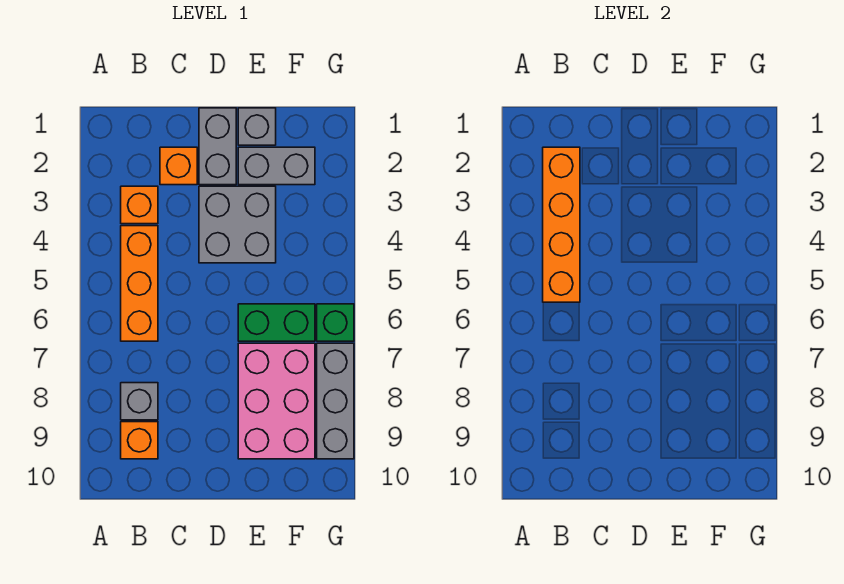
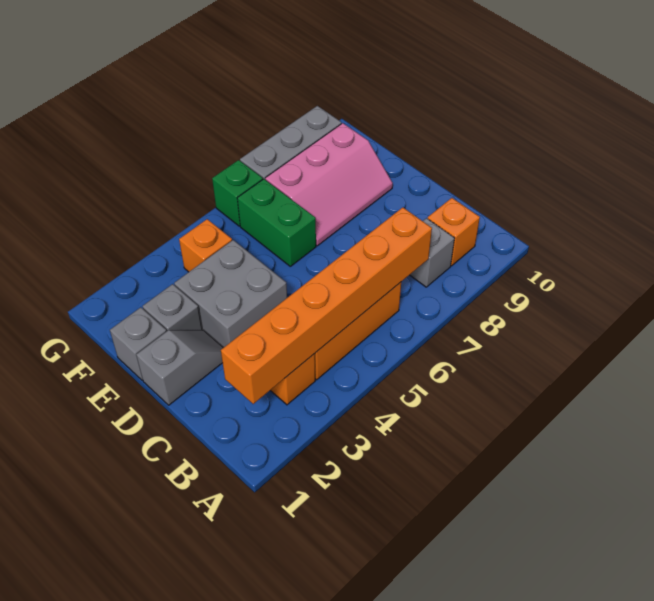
orange brick B2:B5 level 2 -> orange brick B2:B7 level 2
orange brick C2 level 1 -> orange brick F4 level 1
grey brick D1:D2 level 1 -> grey slope D1:D2 level 1 top 1
grey brick E2:F2 level 1 -> grey brick E2 level 1
pink brick E7:F9 level 1 -> pink slope E7:F9 level 1 top F

